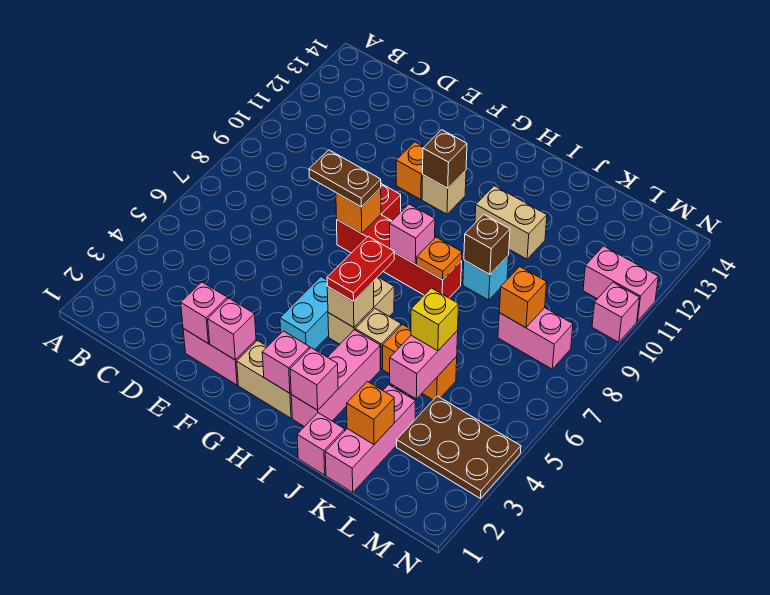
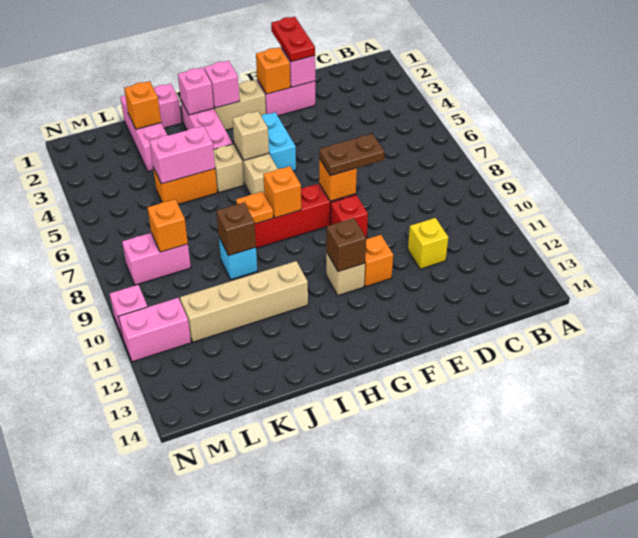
pink brick F2 level 2 -> orange brick F2 level 2
red plate H5:H6 level 3 -> red plate E1:E2 level 3
pink brick H8 level 2 -> orange brick H8 level 2
tan brick I11:J11 level 1 -> tan brick I11:L11 level 1
pink brick K4:K5 level 2 -> pink brick J5:K5 level 2
yellow brick K5 level 3 -> yellow brick D11 level 1
brown plate L3:N4 level 1 -> none

